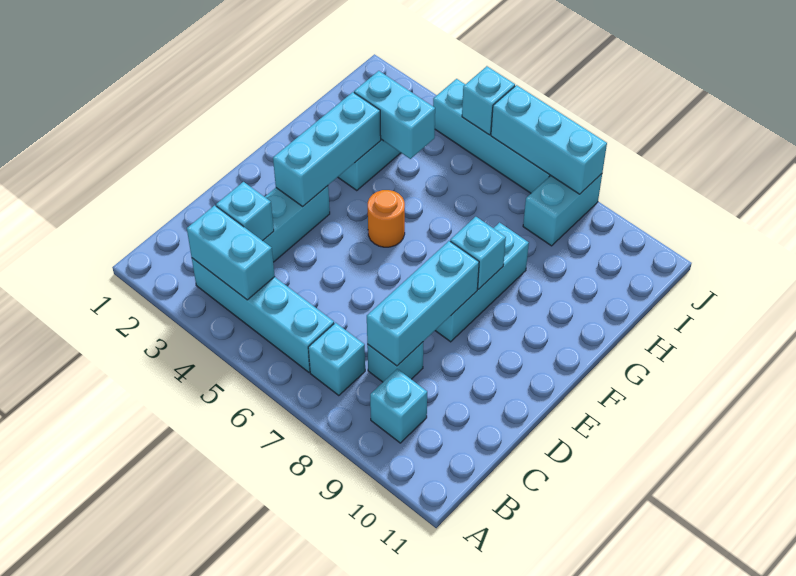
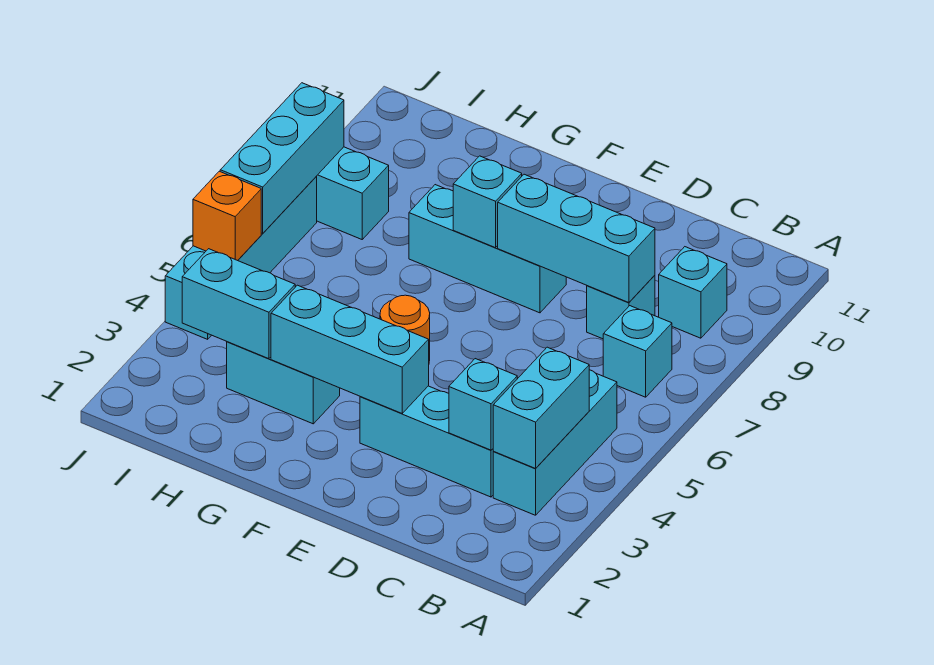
cyan brick B3:B6 level 1 -> cyan brick B3:B5 level 1
cyan brick H3:H4 level 2 -> cyan brick H3:I3 level 2
cyan brick J5 level 2 -> orange brick J5 level 2

